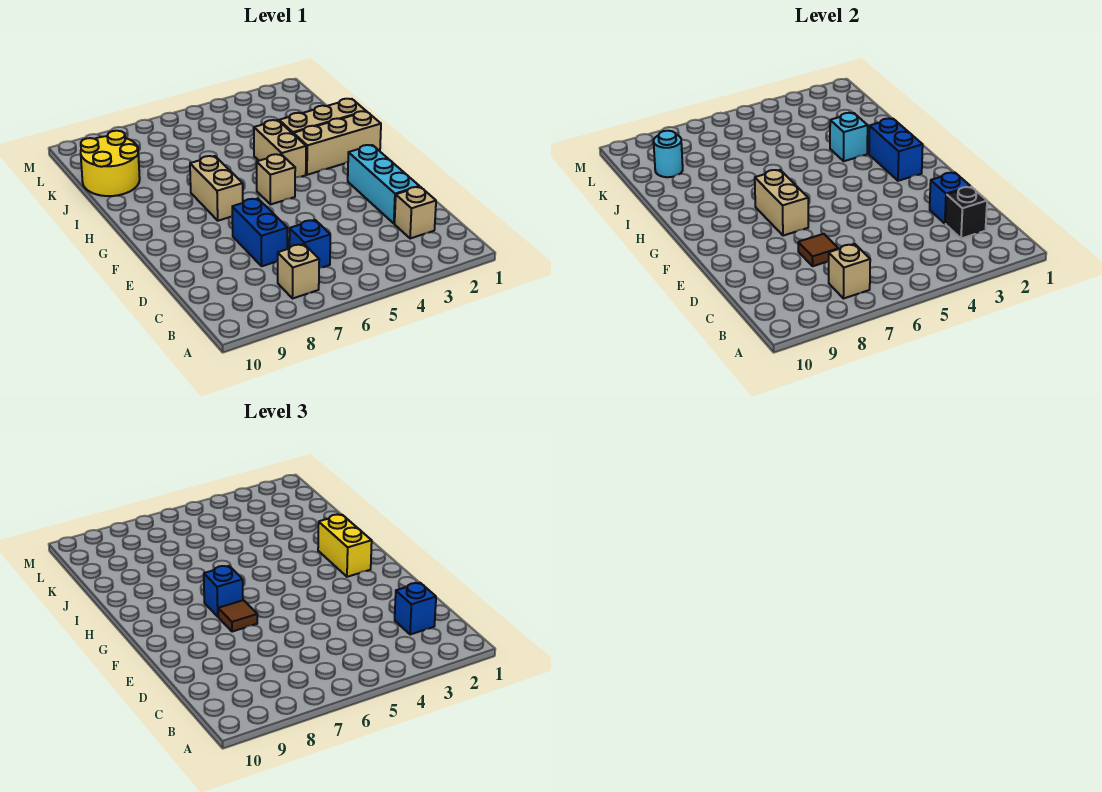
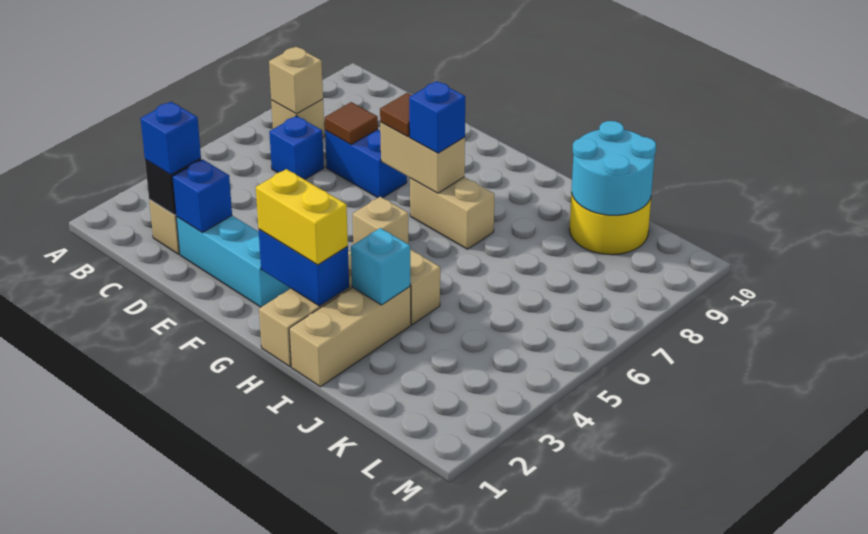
cyan round brick K9 level 2 -> cyan round brick J9:K10 level 2

